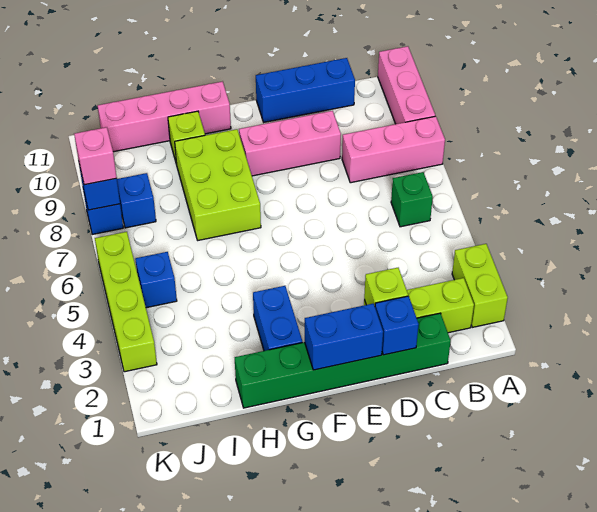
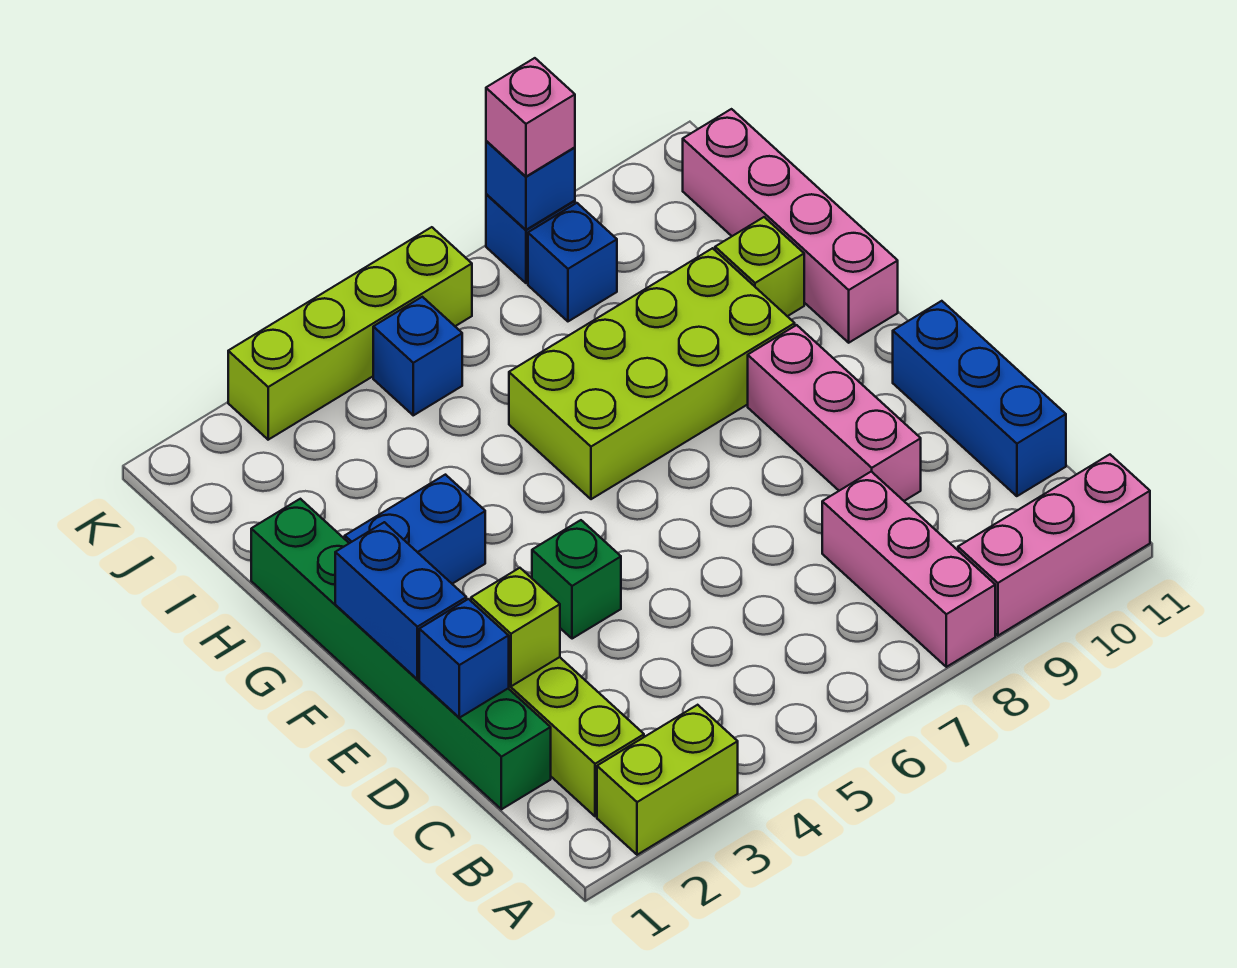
green brick B6 level 1 -> green brick E4 level 1
lime brick G7:H9 level 1 -> lime brick G6:H9 level 1

